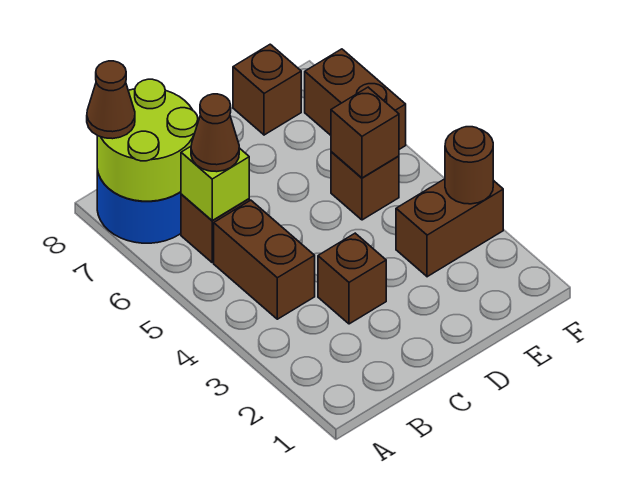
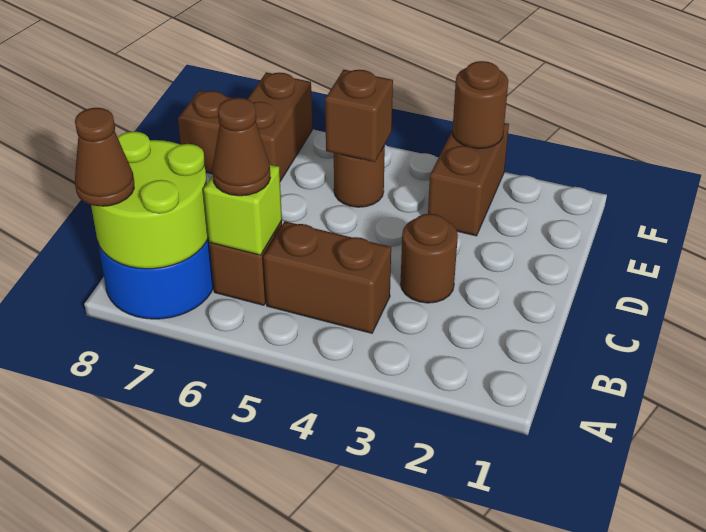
brown brick C3 level 1 -> brown round brick C3 level 1
brown brick E5 level 1 -> brown round brick E5 level 1
brown brick F6:F7 level 1 -> brown brick E7:F7 level 1

